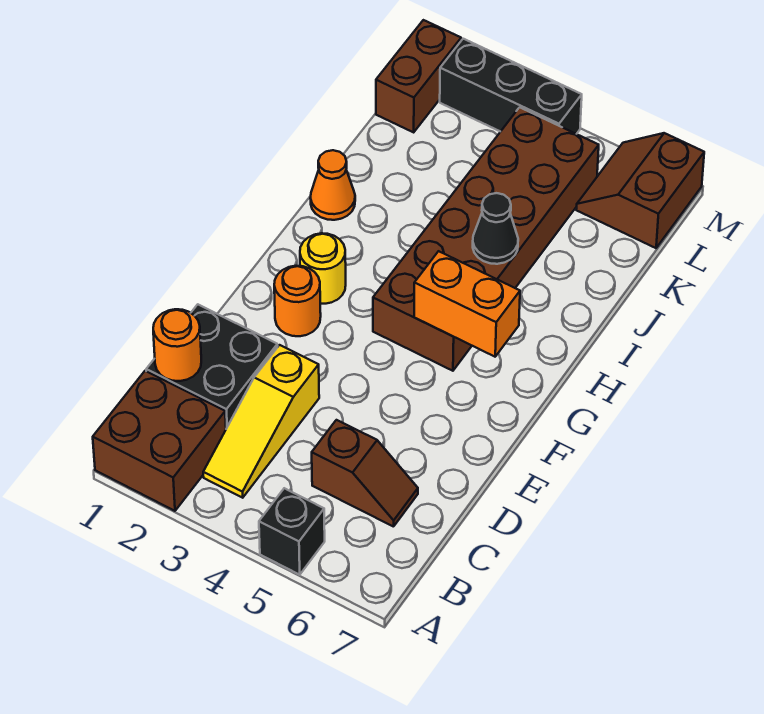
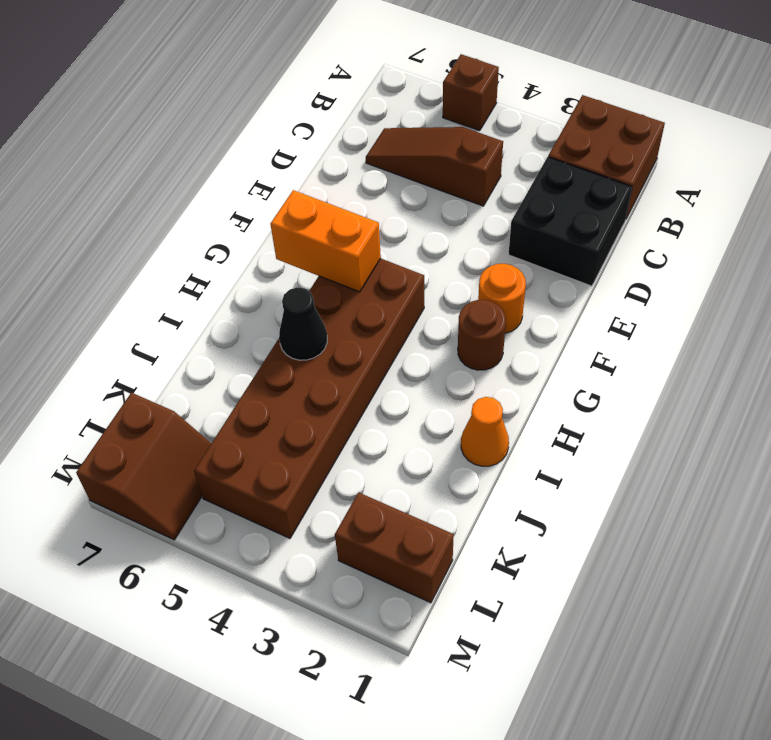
black brick A5 level 1 -> brown brick A5 level 1
yellow slope B3:D3 level 1 top D -> none
orange round brick C1 level 2 -> none
brown slope C5:C6 level 1 top 5 -> brown slope C4:C6 level 1 top 4
yellow round brick G2 level 1 -> brown round brick G2 level 1
brown brick L1:M1 level 1 -> brown brick L1:L2 level 1
black brick M2:M4 level 1 -> none

